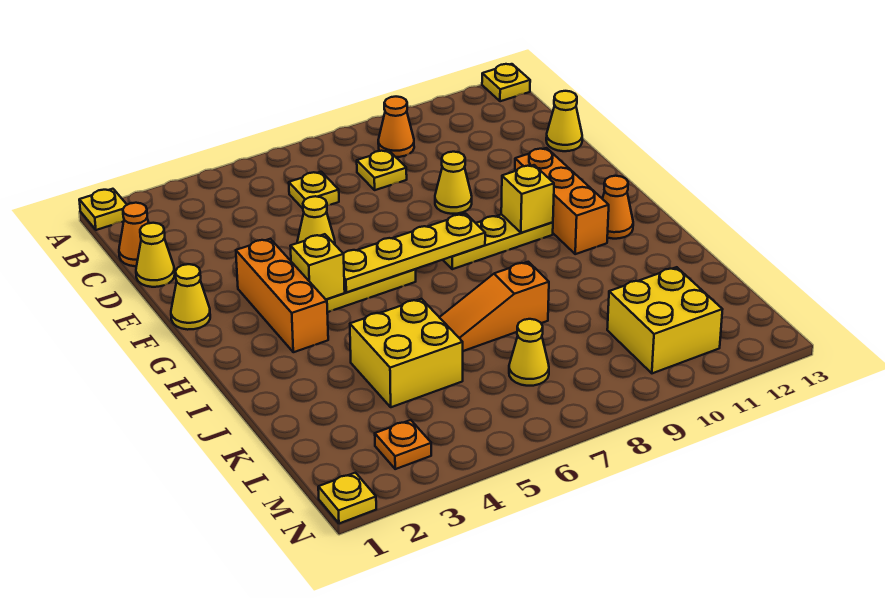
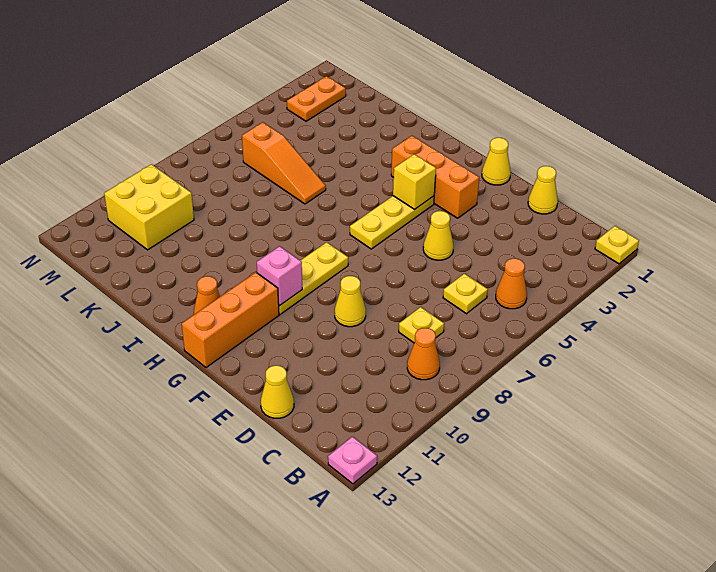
yellow plate A13 level 1 -> pink plate A13 level 1
orange cone C1 level 1 -> orange cone B5 level 1
orange brick F11:H11 level 1 -> orange brick G11:G13 level 1
yellow plate G5:G8 level 2 -> none
yellow brick G10 level 2 -> pink brick G10 level 2
yellow brick J4:K5 level 1 -> none
orange slope J6:J8 level 1 top 8 -> orange slope J6:L6 level 1 top L
yellow cone L7 level 1 -> none
orange plate M3 level 1 -> orange plate M2:M3 level 1
yellow plate N1 level 1 -> none

